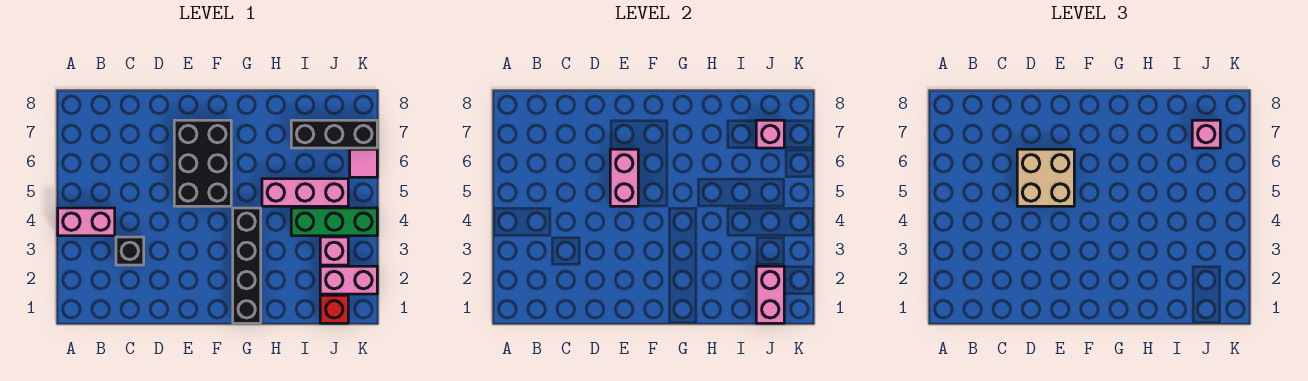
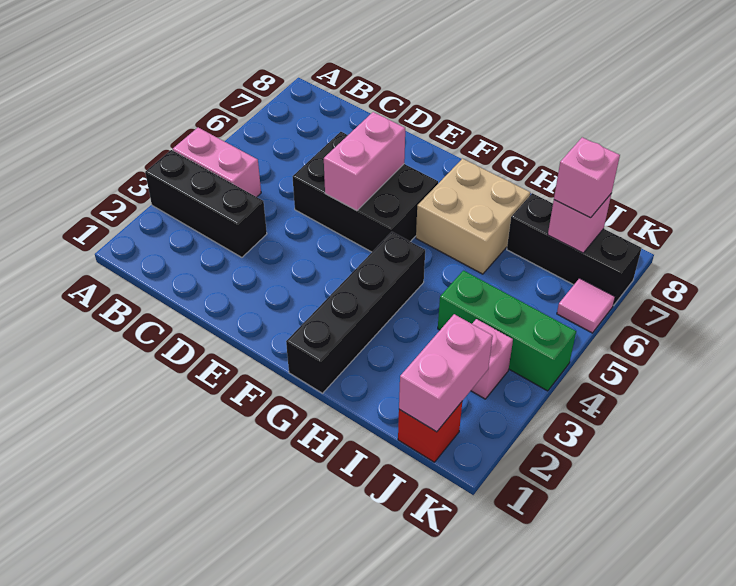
black brick C3 level 1 -> black brick A3:C3 level 1
tan brick D5:E6 level 3 -> tan brick G6:H7 level 1
black brick E5:F7 level 1 -> black brick D5:F6 level 1
pink brick H5:J5 level 1 -> none
pink brick J2:K2 level 1 -> none

